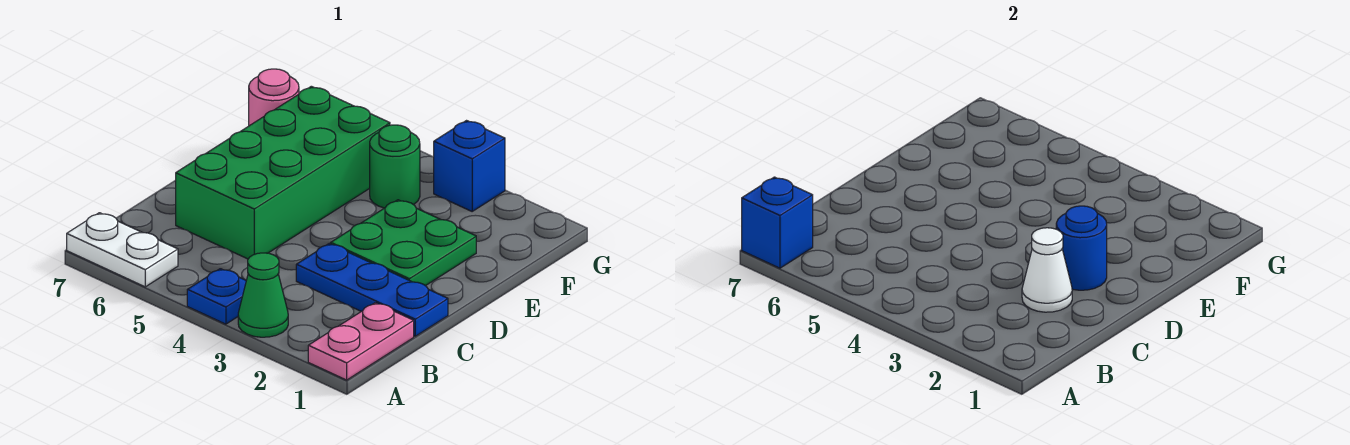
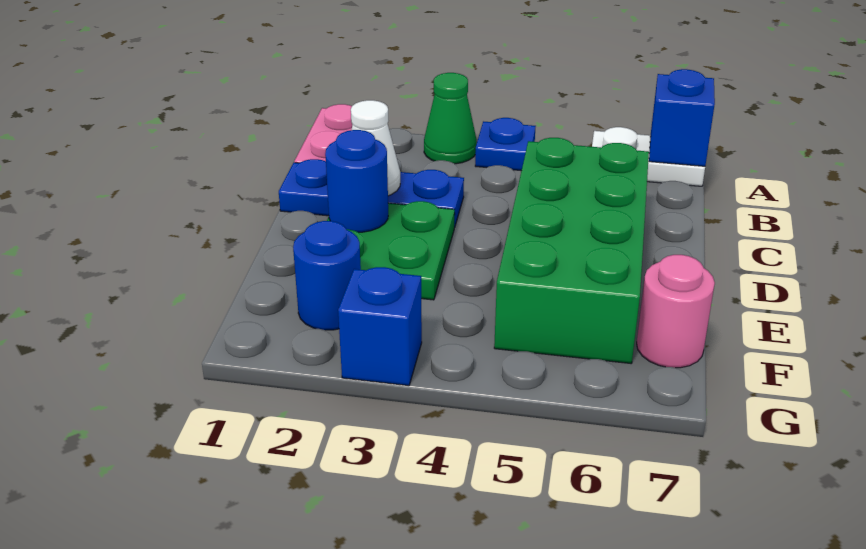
none -> blue round brick F2 level 1
green round brick F4 level 1 -> none

